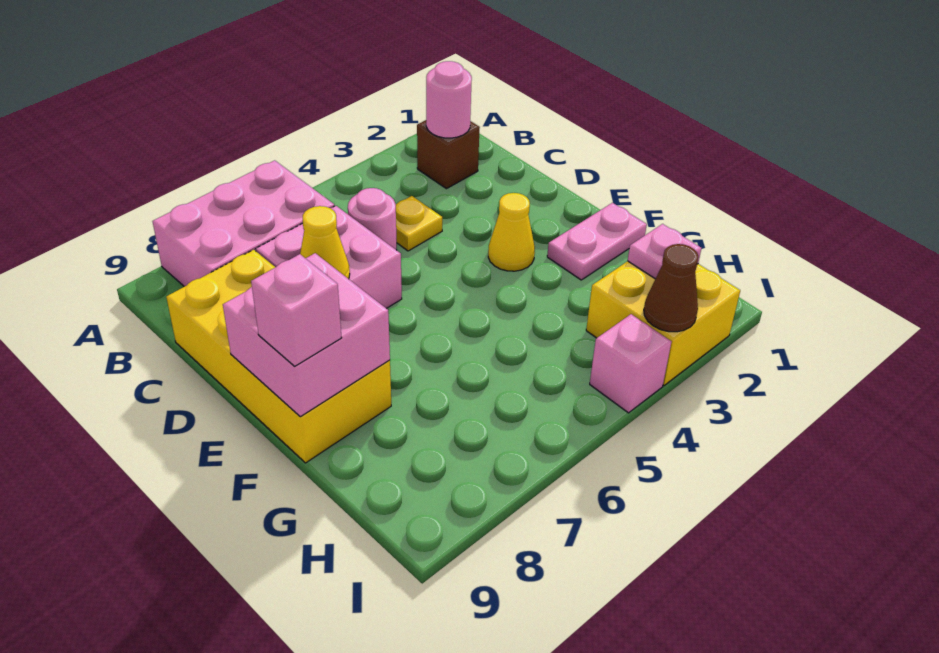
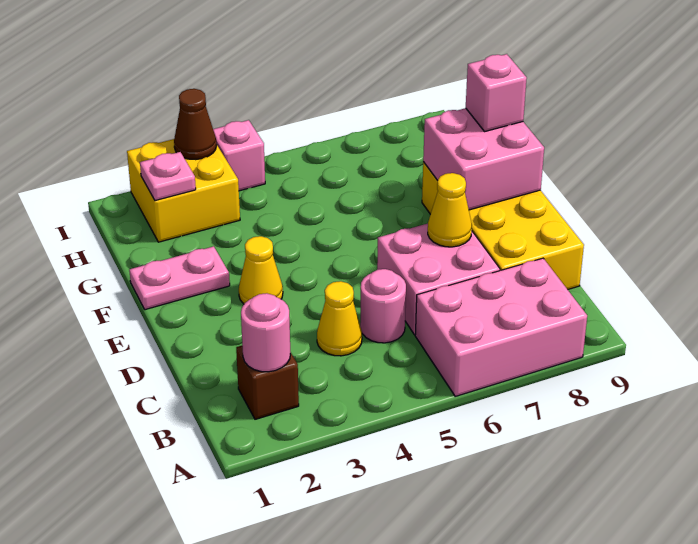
yellow plate C4 level 1 -> yellow cone C4 level 1

